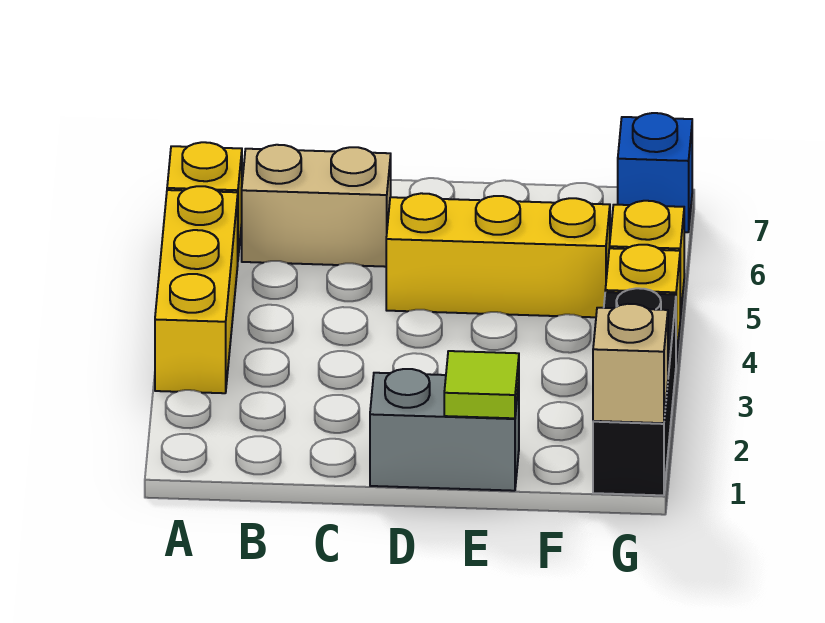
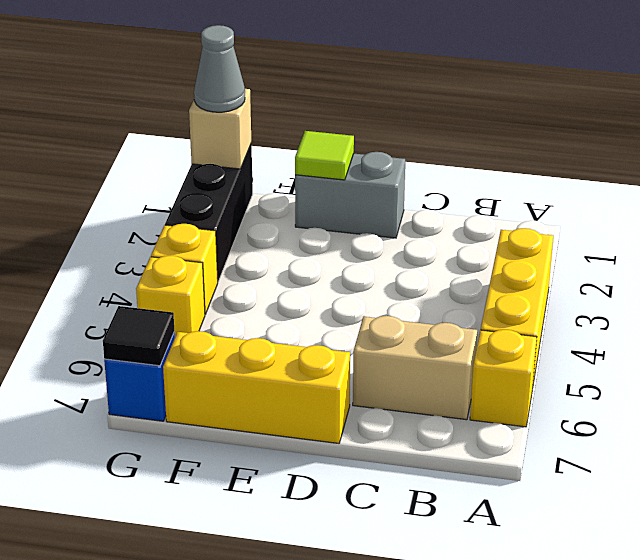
yellow brick D5:F5 level 1 -> yellow brick D7:F7 level 1
none -> grey cone G1 level 3
none -> black tile G7 level 2

